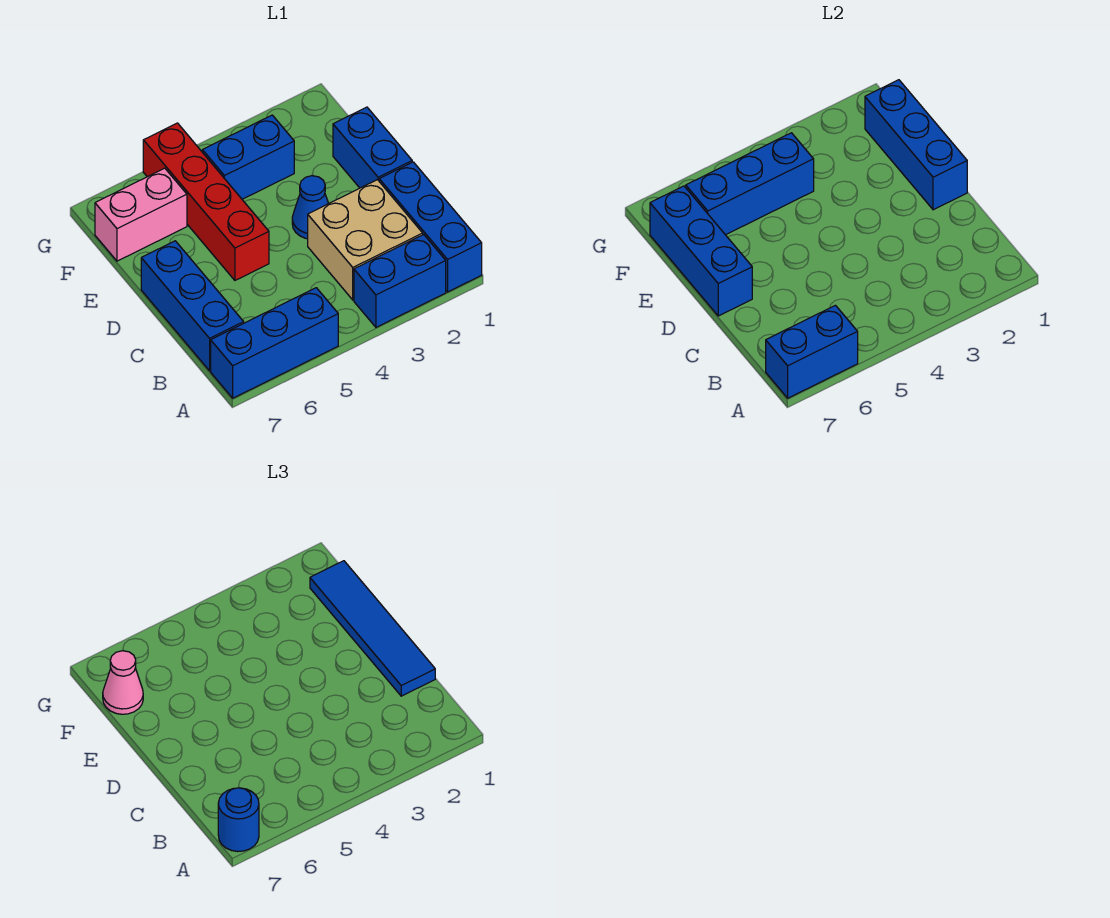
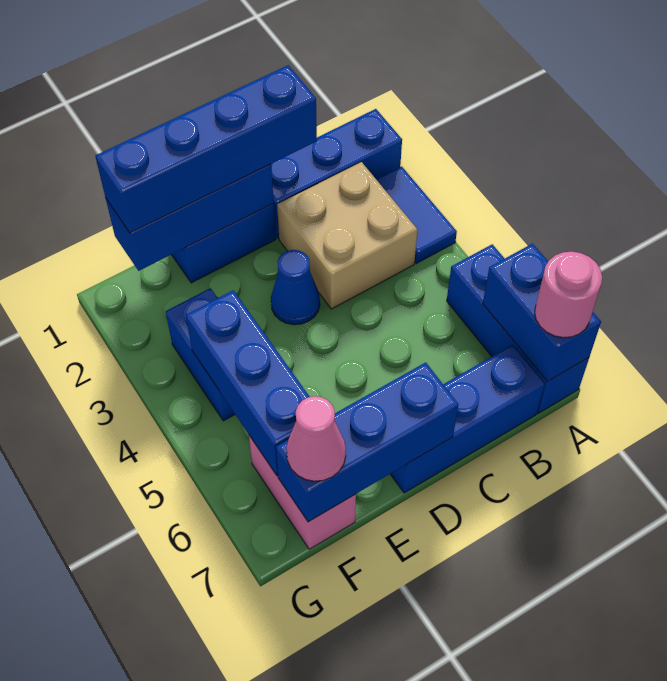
blue brick A2:A3 level 1 -> blue tile A2:A3 level 1
blue round brick A7 level 3 -> pink round brick A7 level 3
blue tile C1:F1 level 3 -> blue brick C1:F1 level 3
red brick D5:G5 level 1 -> none

